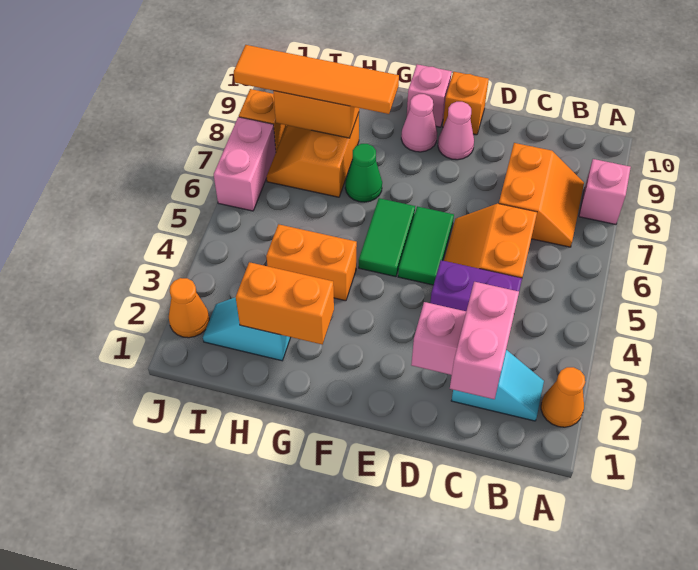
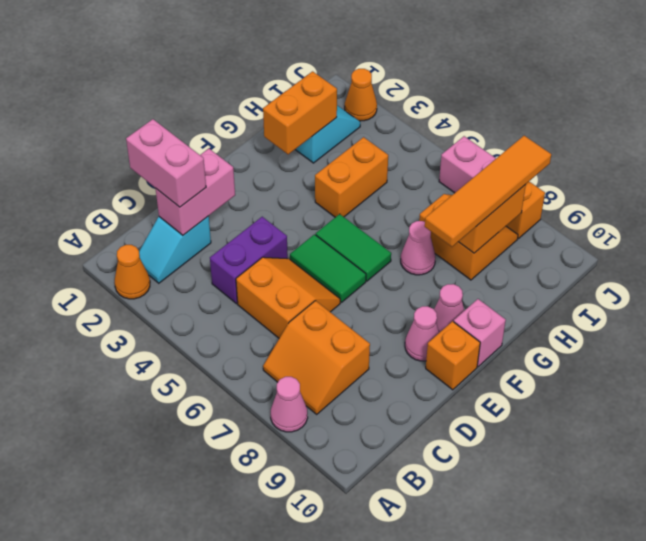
pink brick A8 level 1 -> pink cone A8 level 1
green cone G7 level 1 -> pink cone G7 level 1

